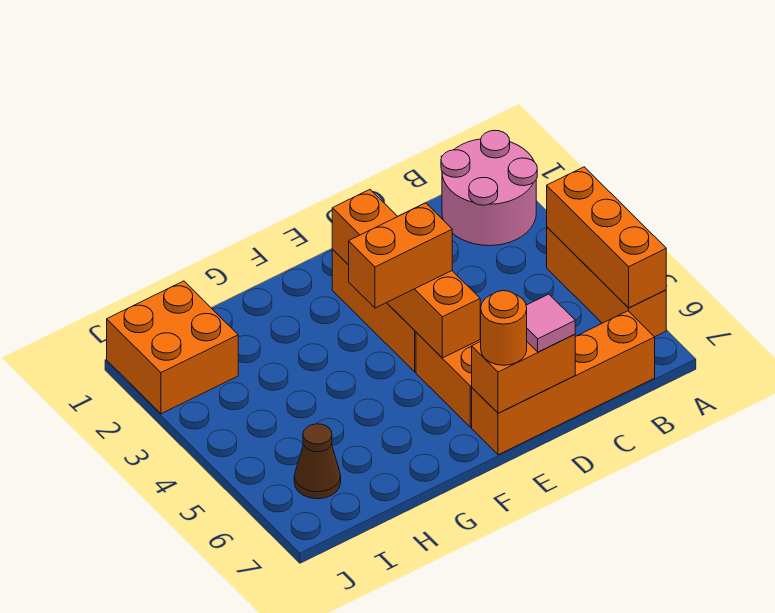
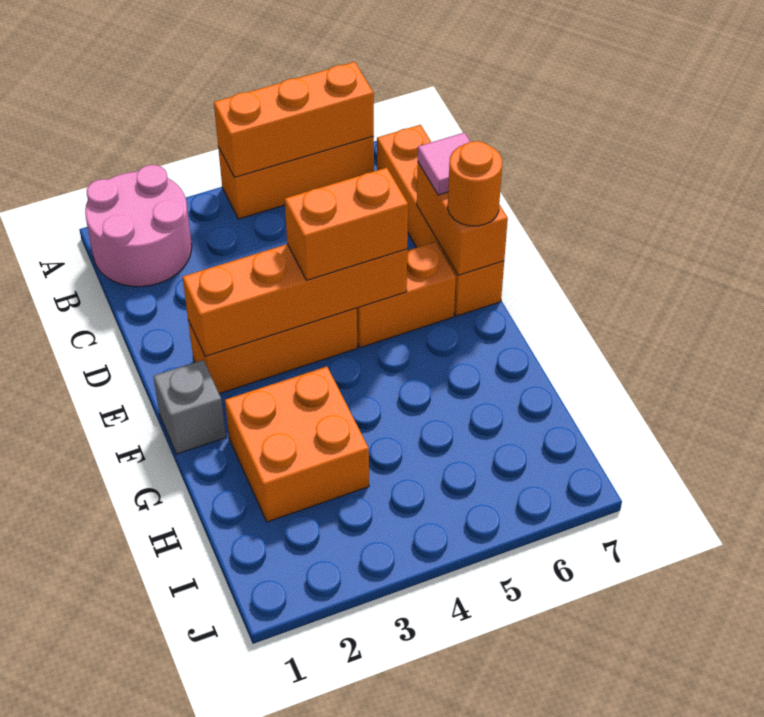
orange brick E4:F4 level 3 -> orange brick E4:E5 level 3
none -> grey brick F1 level 1
orange brick I1:J2 level 1 -> orange brick G2:H3 level 1
brown cone I6 level 1 -> none

